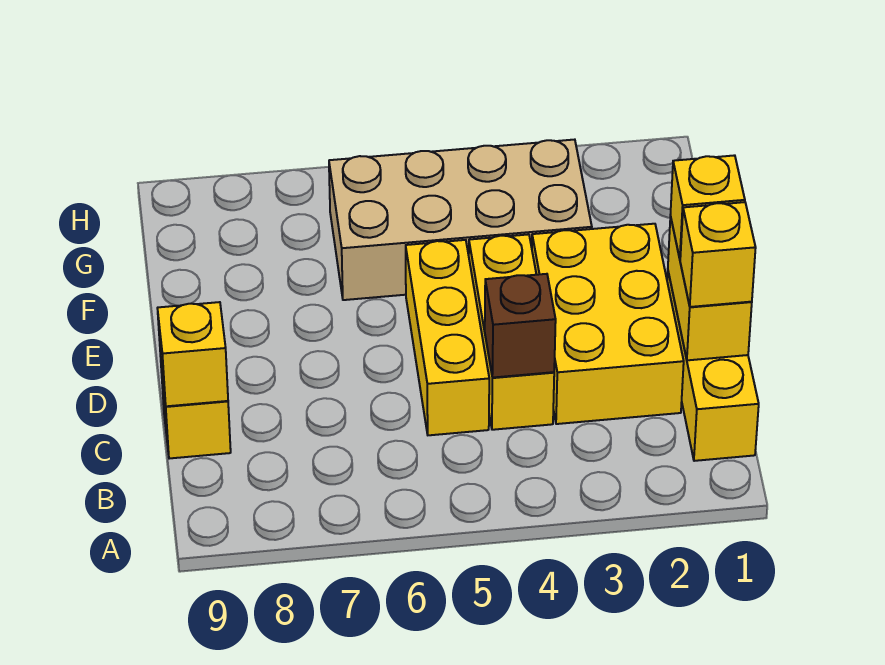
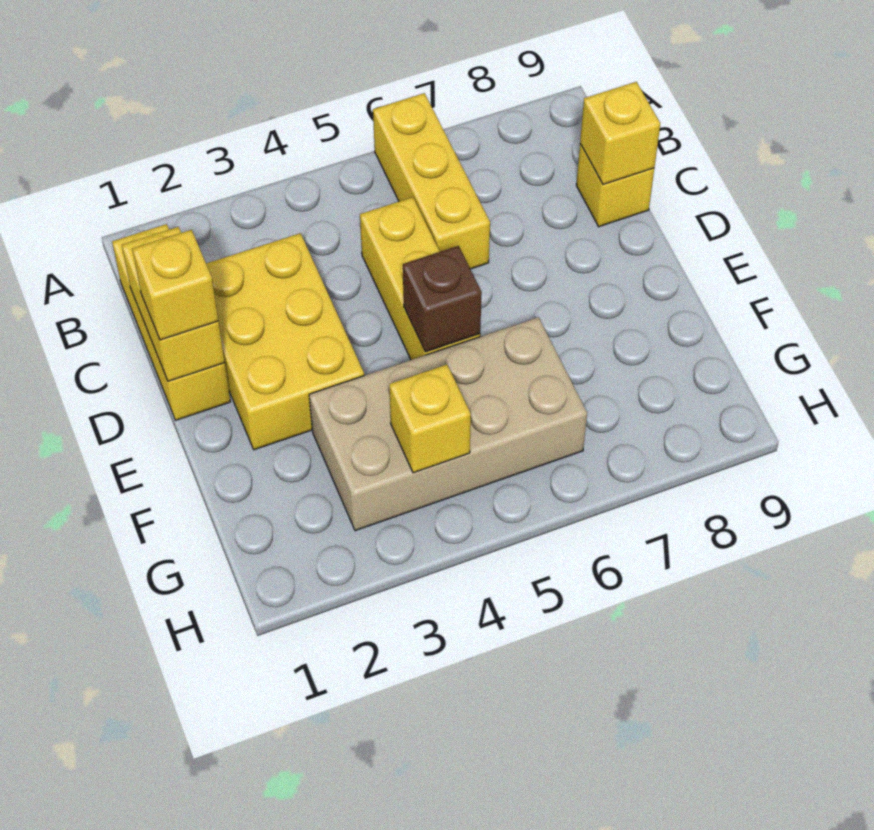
yellow brick C1 level 3 -> yellow brick G4 level 2
yellow brick C4:E4 level 1 -> yellow brick A6:C6 level 1
brown brick C4 level 2 -> brown brick E5 level 2

